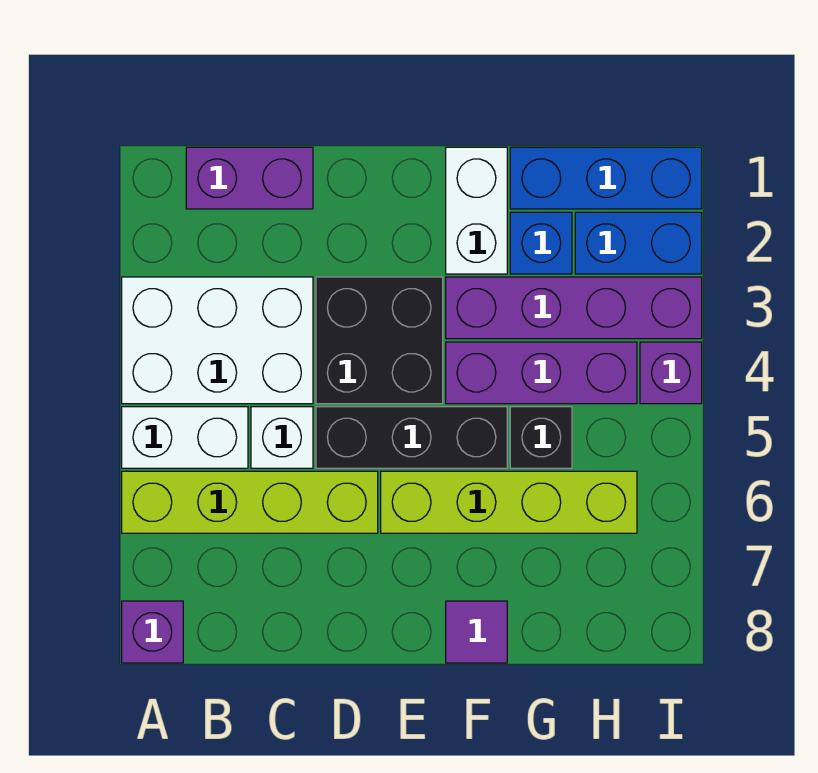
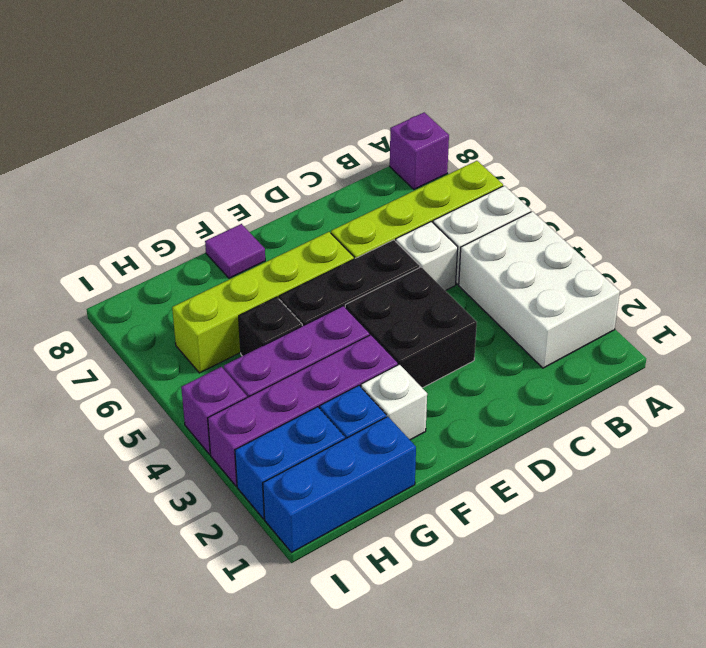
white brick A3:C4 level 1 -> white brick A2:B4 level 1
purple brick B1:C1 level 1 -> none
white brick F1:F2 level 1 -> white brick F2 level 1

